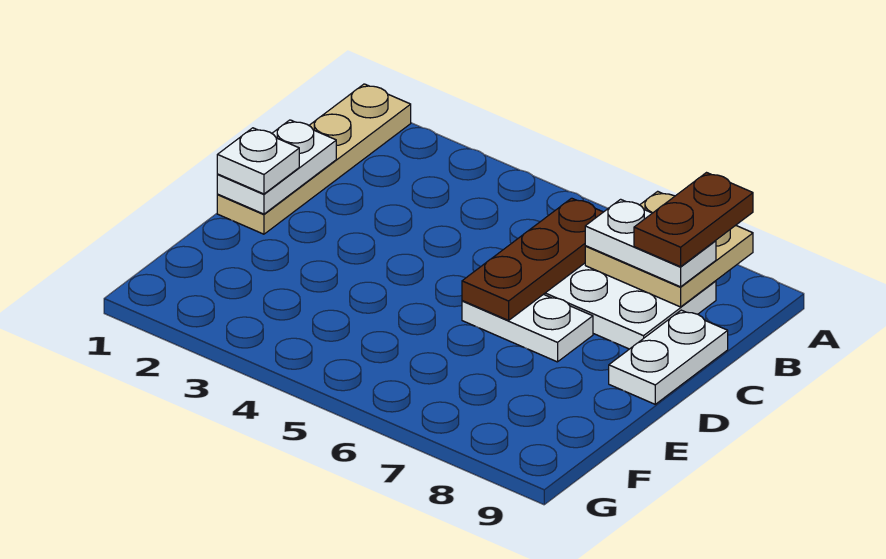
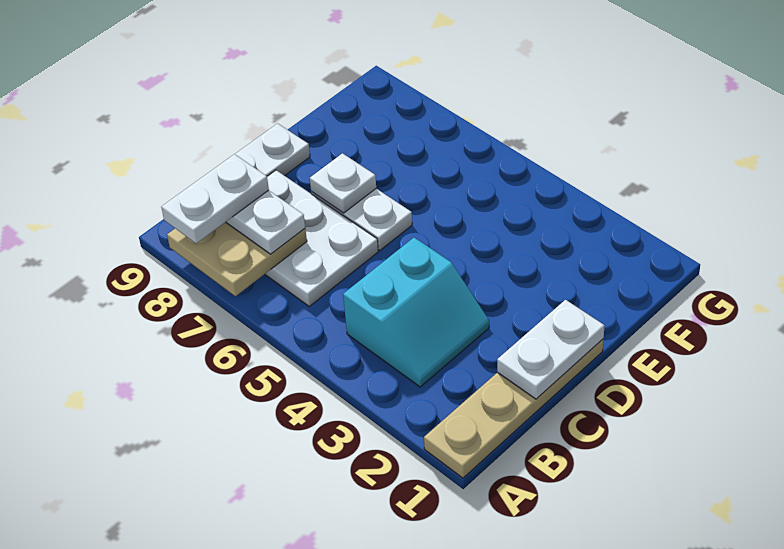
brown plate A8:B8 level 4 -> white plate A8:B8 level 4
none -> cyan slope B3:C4 level 1 top 4
brown plate B6:D6 level 2 -> none
white plate D1 level 3 -> white plate D7 level 2

